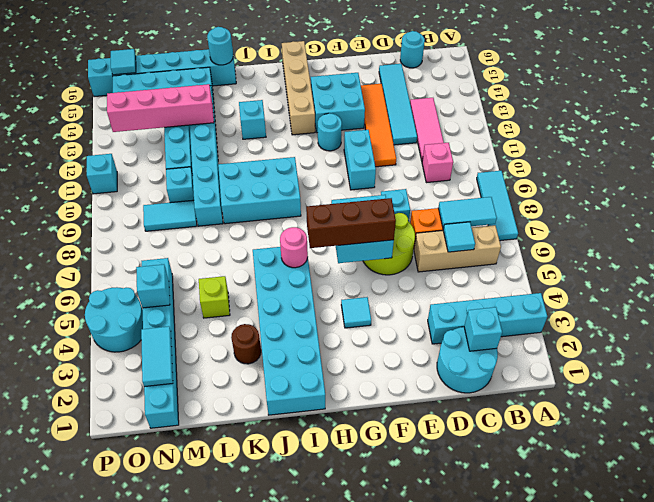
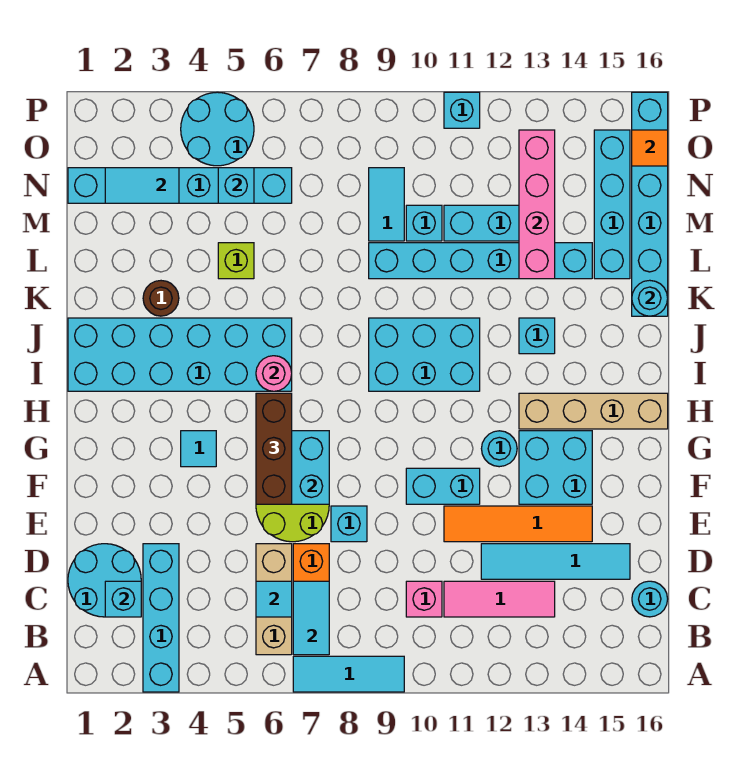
cyan brick I9:K10 level 1 -> cyan brick I9:J11 level 1
cyan tile O16 level 2 -> orange tile O16 level 2

